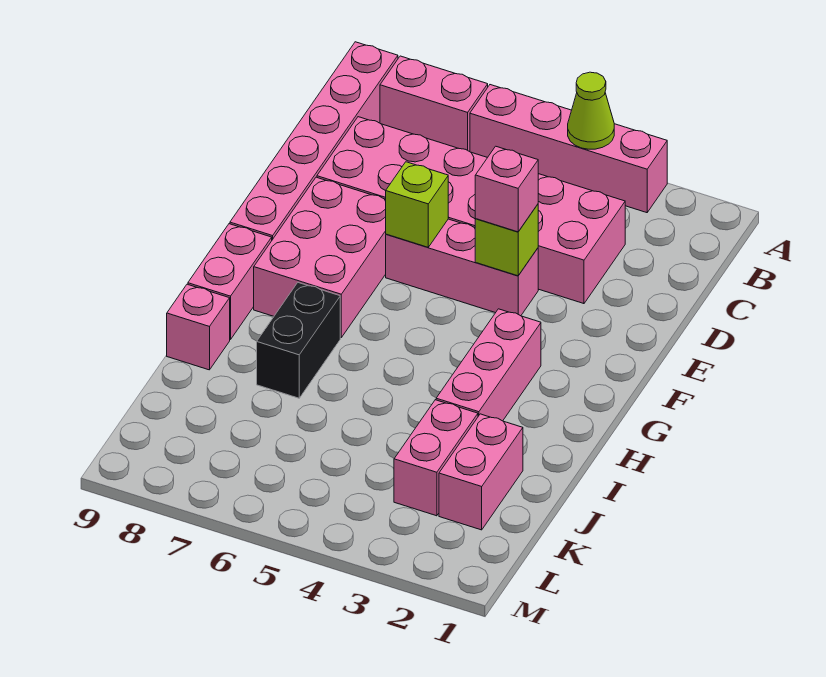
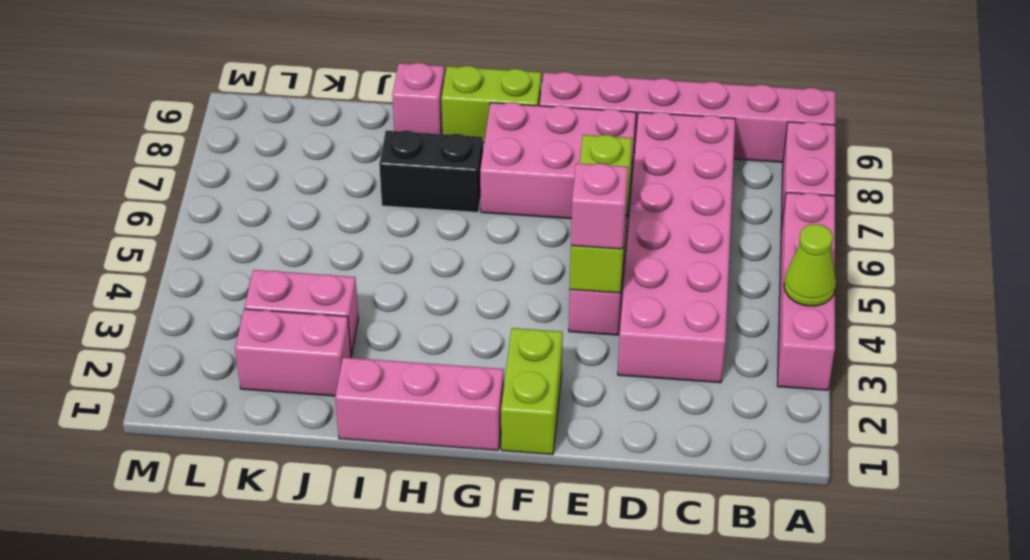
none -> lime brick F1:F2 level 1
pink brick G3:I3 level 1 -> pink brick G1:I1 level 1
pink brick G9:H9 level 1 -> lime brick G9:H9 level 1

